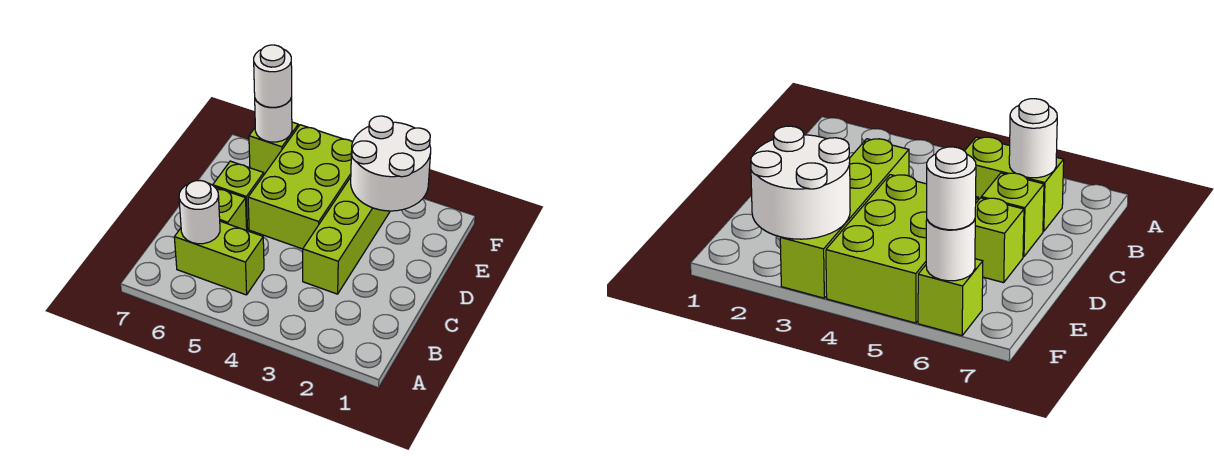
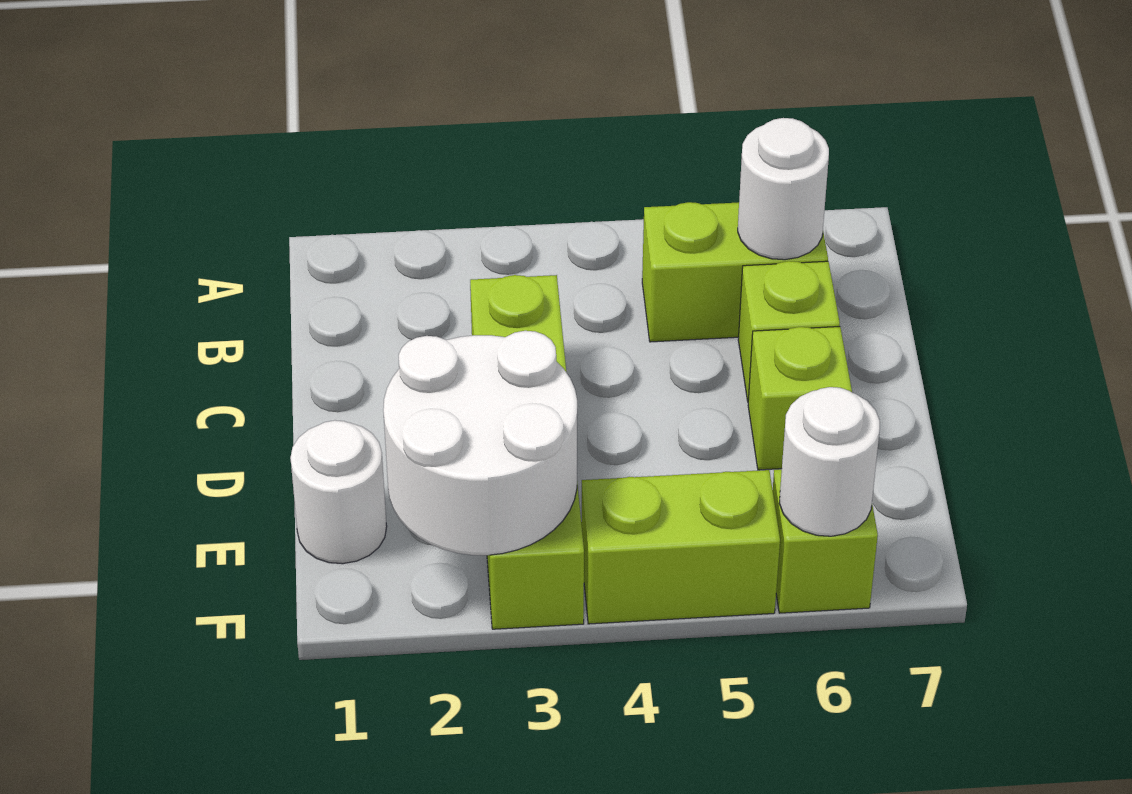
lime brick D4:F5 level 1 -> lime brick F4:F5 level 1
white round brick F6 level 3 -> white round brick E1 level 1

